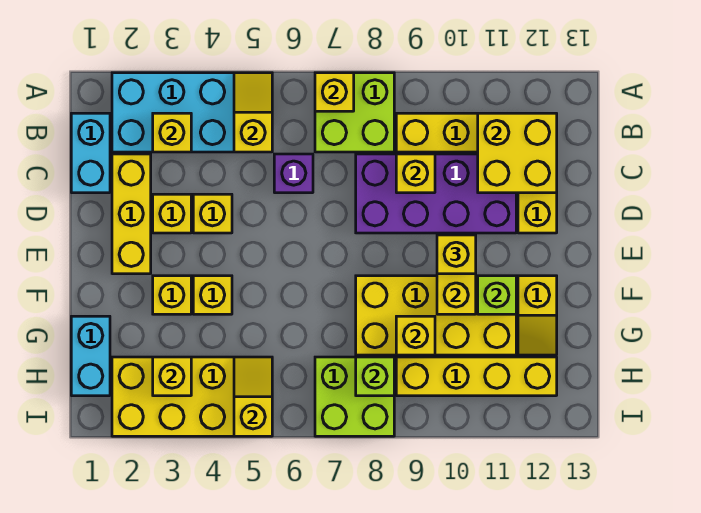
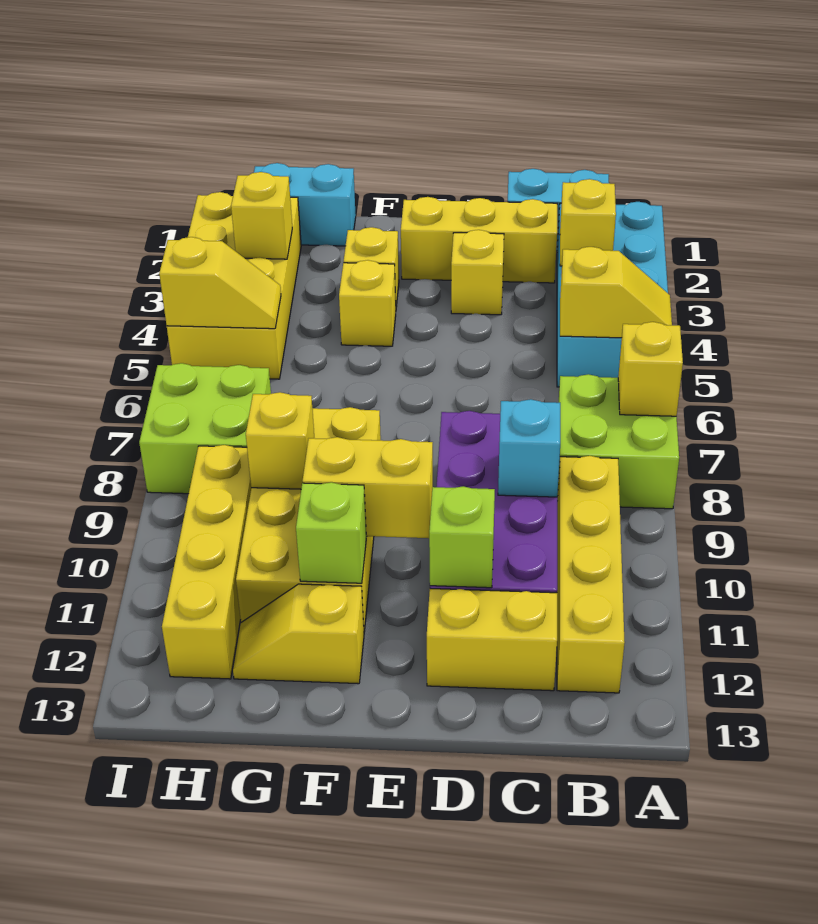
yellow brick B11:C12 level 2 -> none
purple brick C6 level 1 -> none
yellow brick C9 level 2 -> cyan brick C9 level 2
yellow brick D4 level 1 -> none
yellow brick E10 level 3 -> none
lime brick H8 level 2 -> lime brick D11 level 2

